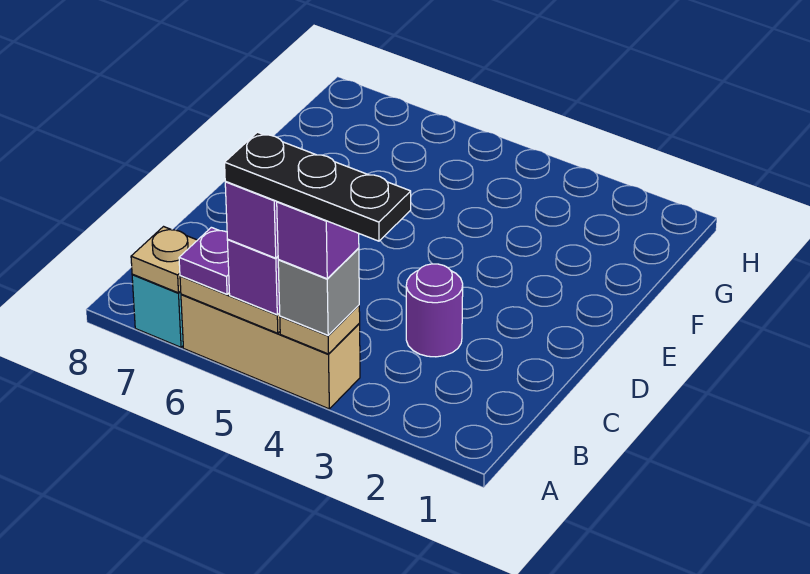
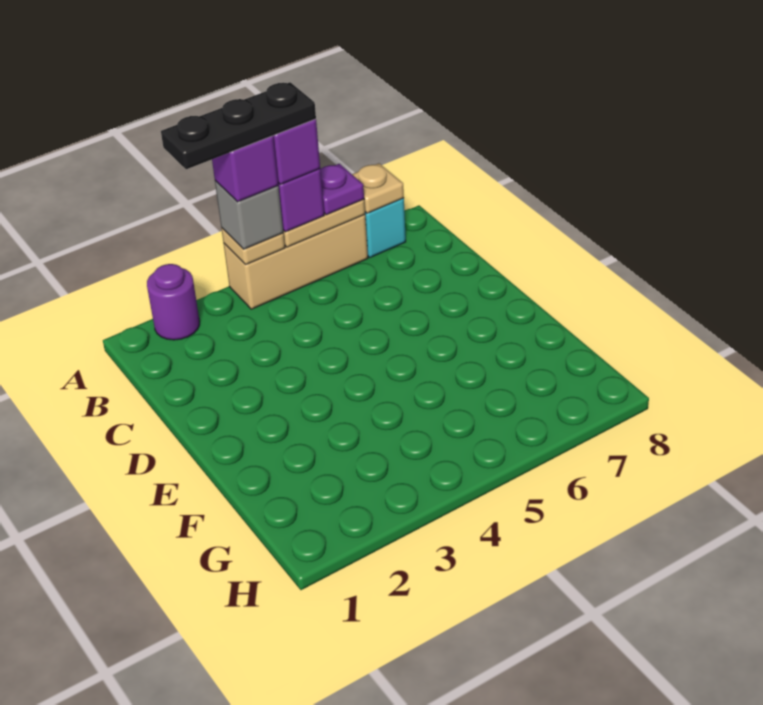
purple round brick C3 level 1 -> purple round brick A2 level 1

